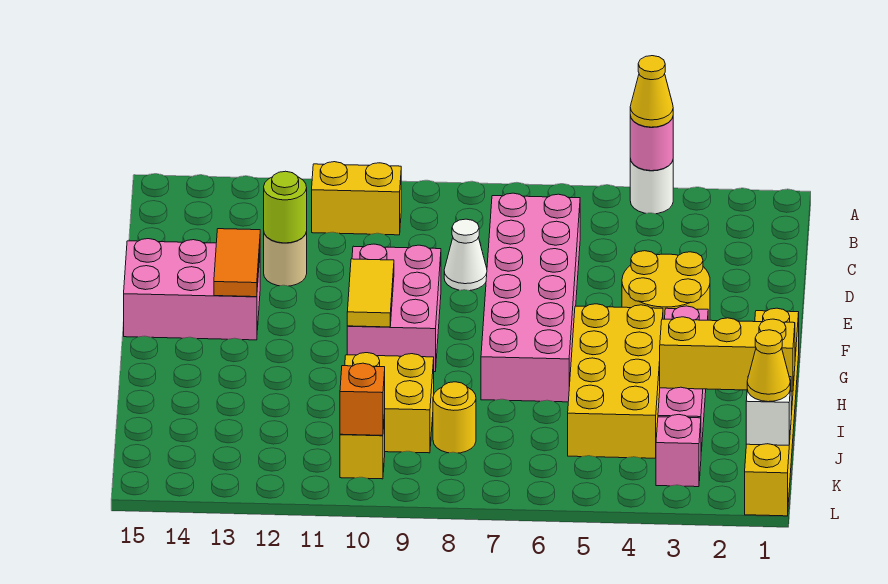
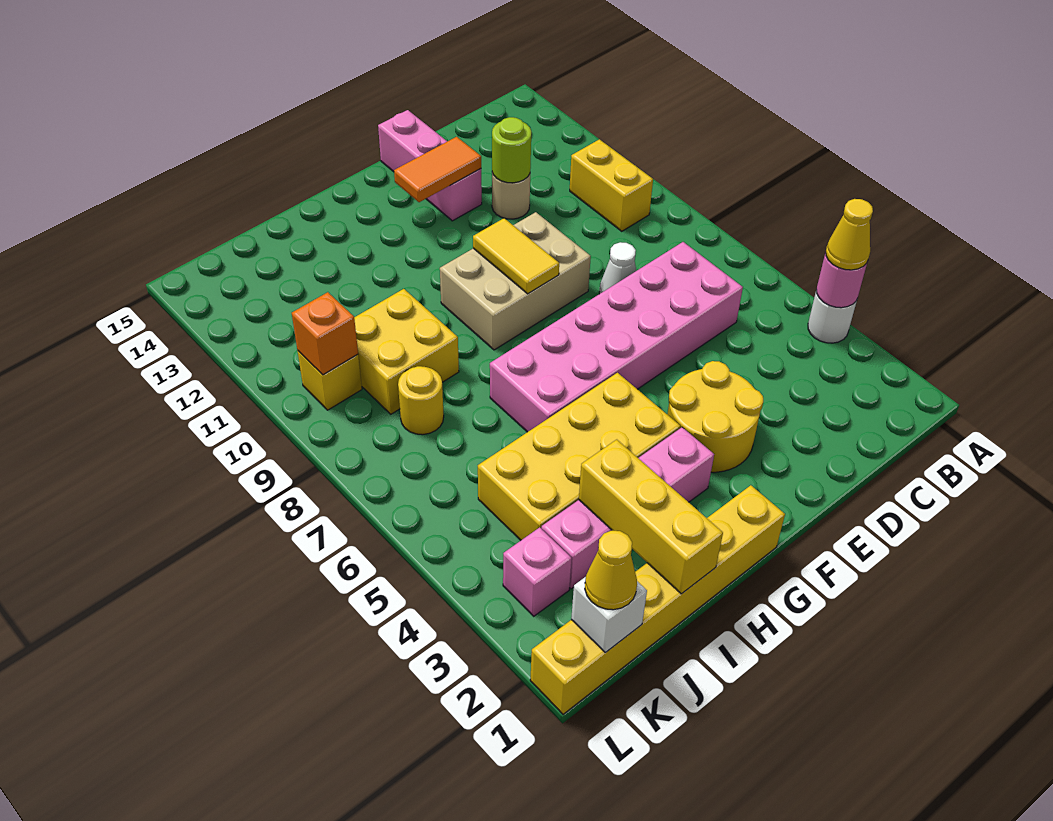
pink brick E9:G10 level 1 -> tan brick E9:G10 level 1
pink brick E13:F15 level 1 -> pink brick E13:E15 level 1
yellow tile F10:G10 level 2 -> yellow tile F9:F10 level 2

